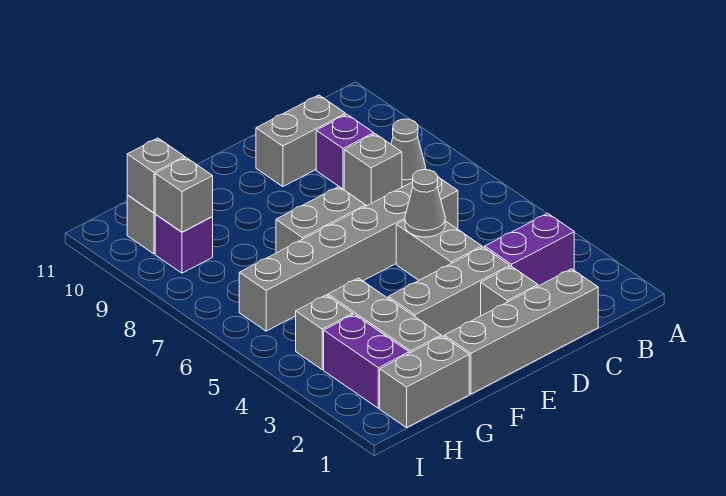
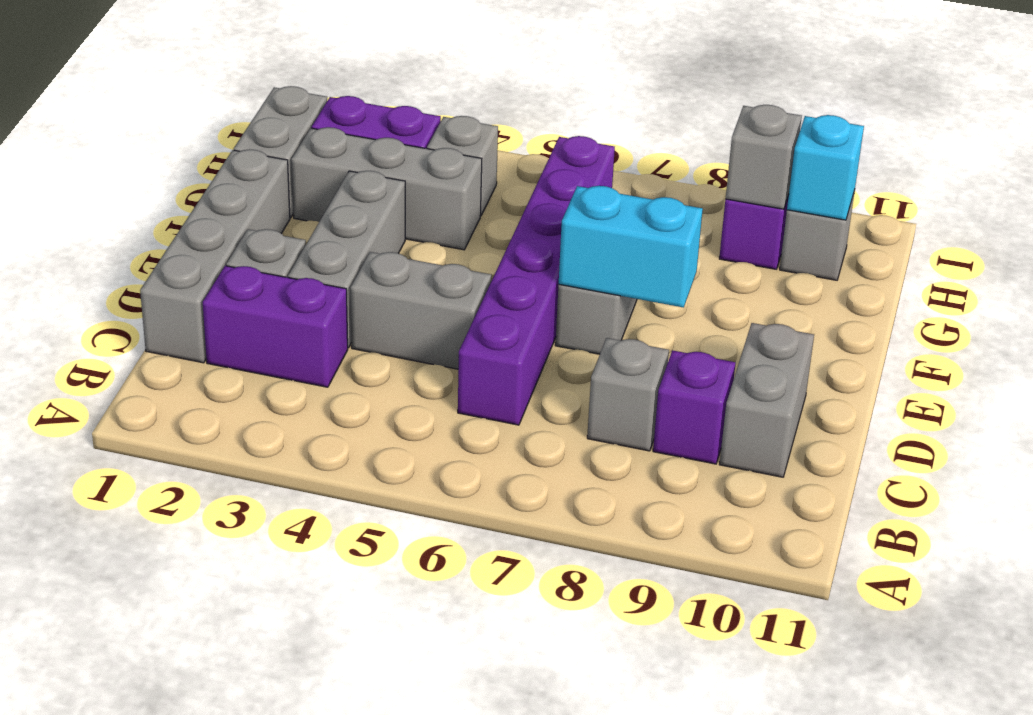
purple brick B3:C3 level 1 -> purple brick C2:C3 level 1
grey cone B8 level 1 -> none
grey brick C6:H6 level 1 -> purple brick C6:H6 level 1
grey cone D5 level 2 -> none
none -> cyan brick E7:E8 level 2
grey brick H10 level 2 -> cyan brick H10 level 2

